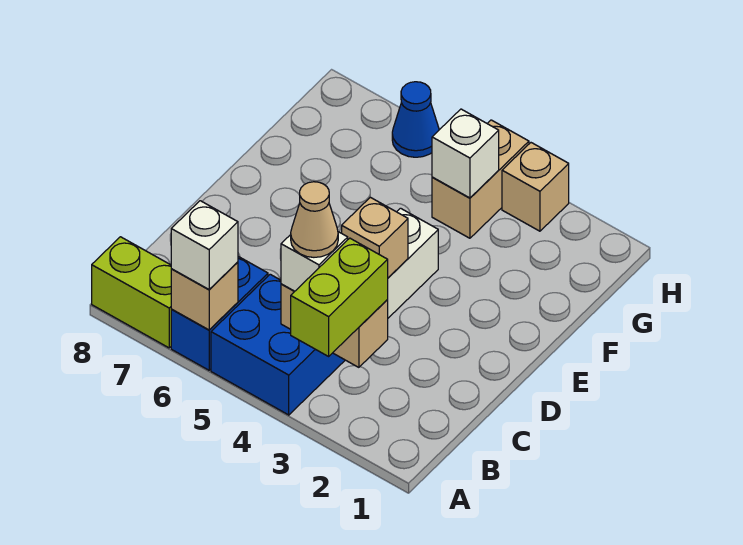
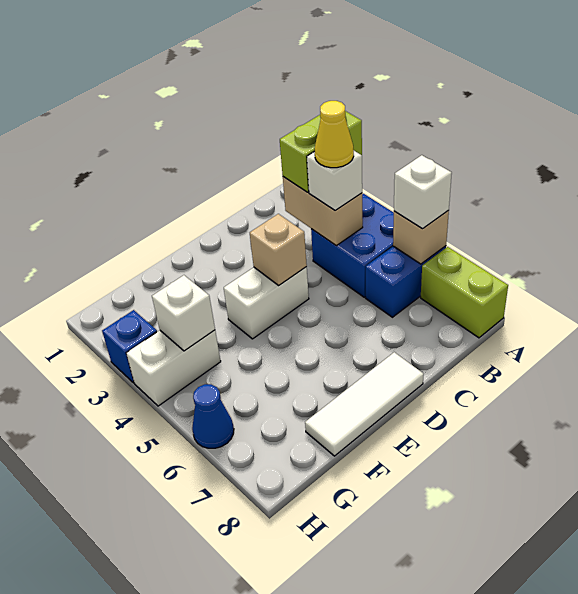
tan cone B4 level 4 -> yellow cone B4 level 4
none -> white tile D8:F8 level 1
tan brick G4:H4 level 1 -> white brick G4:H4 level 1
tan brick H3 level 1 -> blue brick H3 level 1

